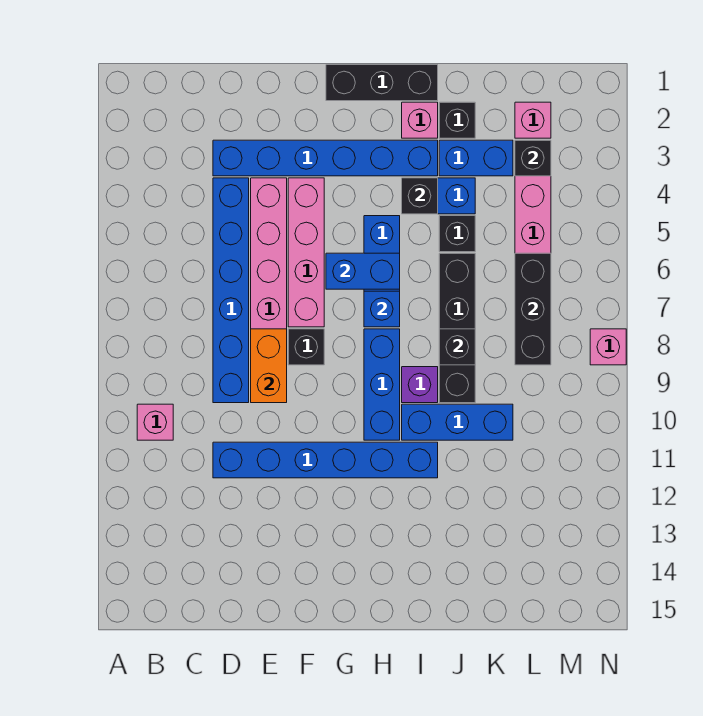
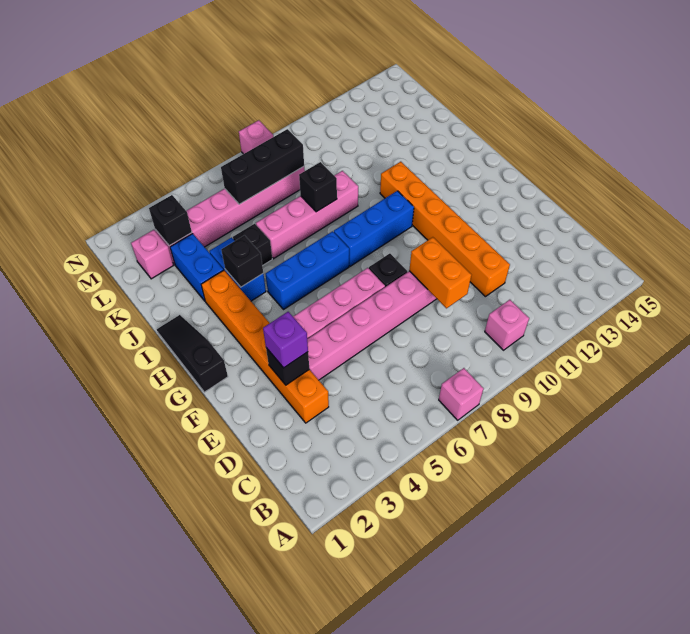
blue brick D3:I3 level 1 -> orange brick D3:I3 level 1
blue brick D4:D9 level 1 -> none
blue brick D11:I11 level 1 -> orange brick D11:I11 level 1
orange brick E8:E9 level 2 -> orange brick D9:E9 level 2
black brick G1:I1 level 1 -> black slope G1:I1 level 1 top G
blue brick G6:H6 level 2 -> none
blue brick H7 level 2 -> none
pink brick I2 level 1 -> pink brick A7 level 1
purple brick I9 level 1 -> purple brick E3 level 3
blue brick I10:K10 level 1 -> none
black brick J2 level 1 -> black brick E3 level 2
black brick J6:J9 level 1 -> pink brick J6:J9 level 1

